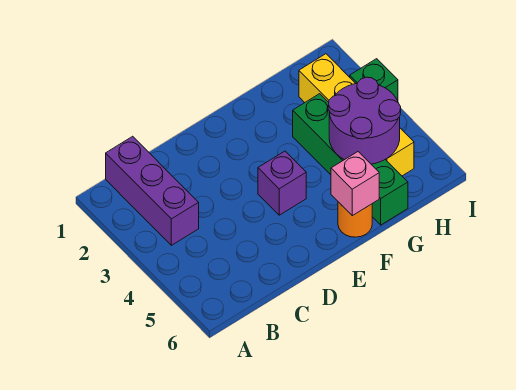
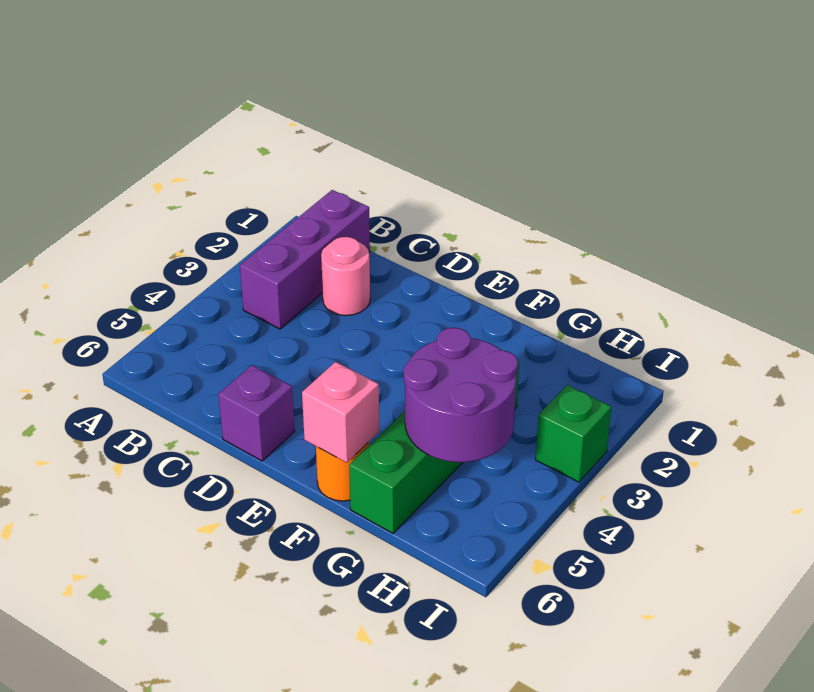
none -> pink round brick C2 level 1
purple brick E4 level 1 -> purple brick D6 level 1
yellow brick H2:H5 level 1 -> none

